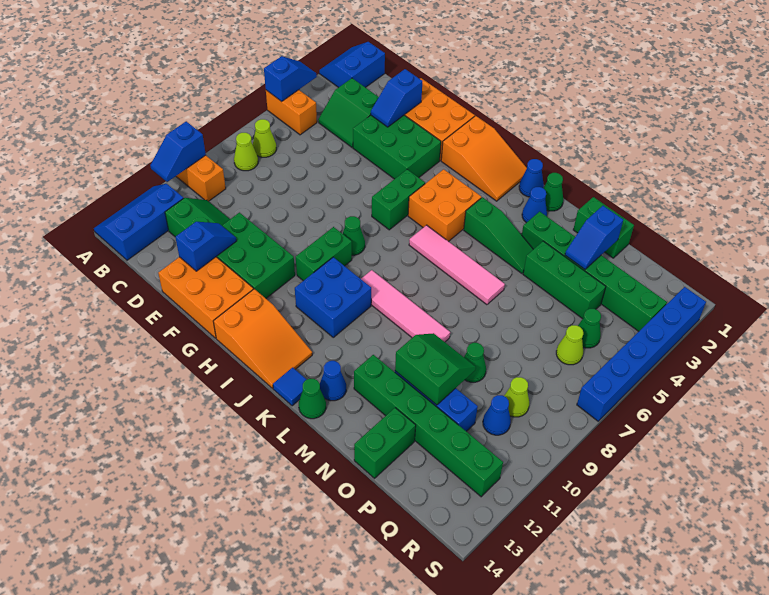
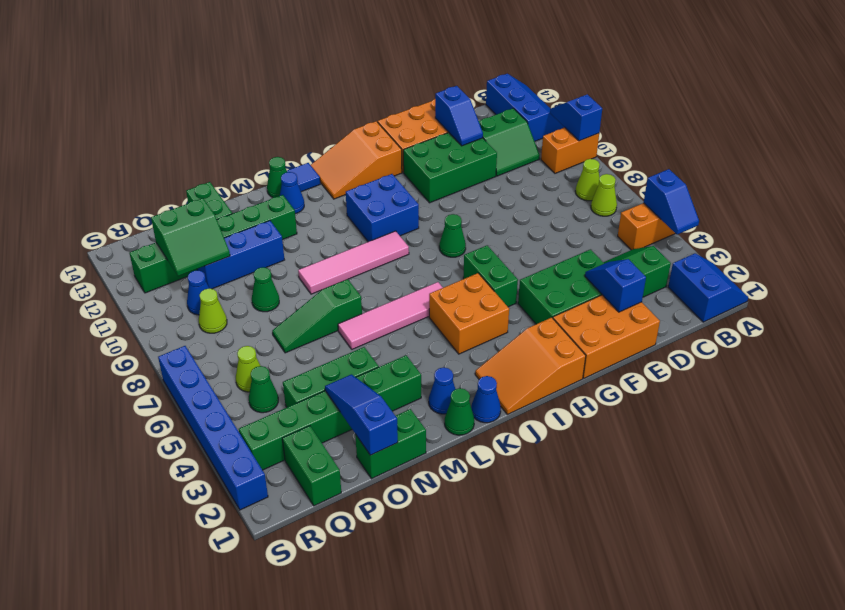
green brick H9:H10 level 1 -> green brick Q1:Q2 level 1
green slope K4:M4 level 1 top K -> green slope M7:O7 level 1 top M
green slope N10:O11 level 2 top 11 -> green slope P11:Q12 level 2 top 12
blue slope O2:O3 level 2 top 2 -> blue slope O1:O3 level 2 top 1

